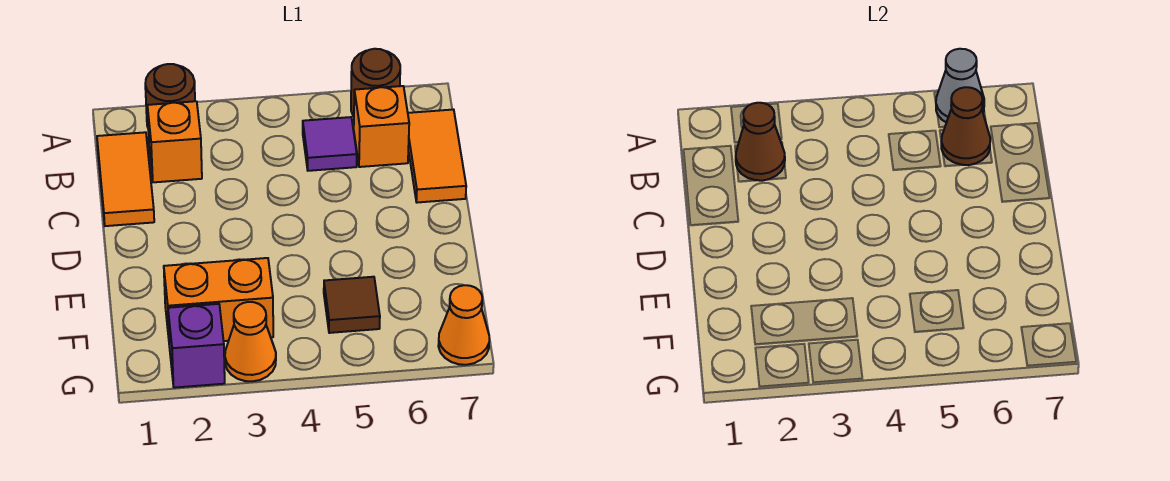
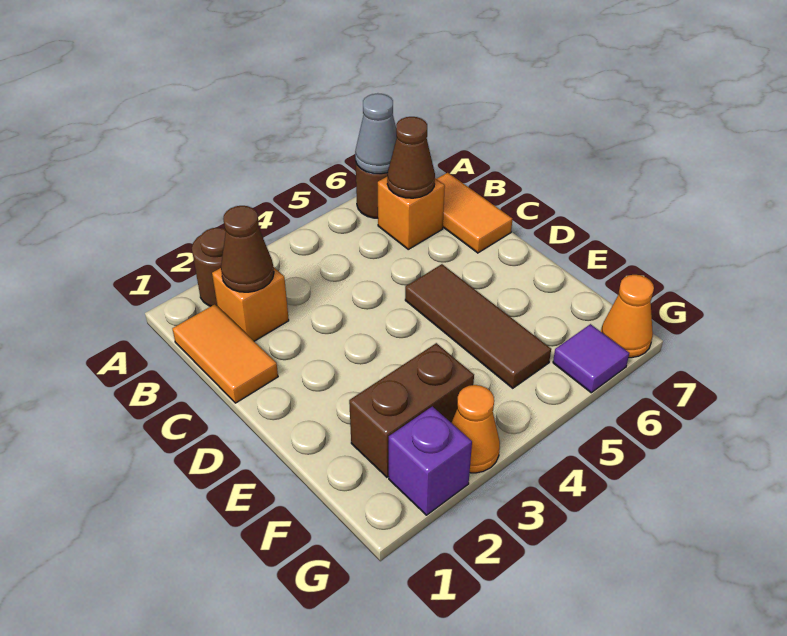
purple tile B5 level 1 -> purple tile G6 level 1
orange brick F2:F3 level 1 -> brown brick F2:F3 level 1
brown tile F5 level 1 -> brown tile D5:F5 level 1

